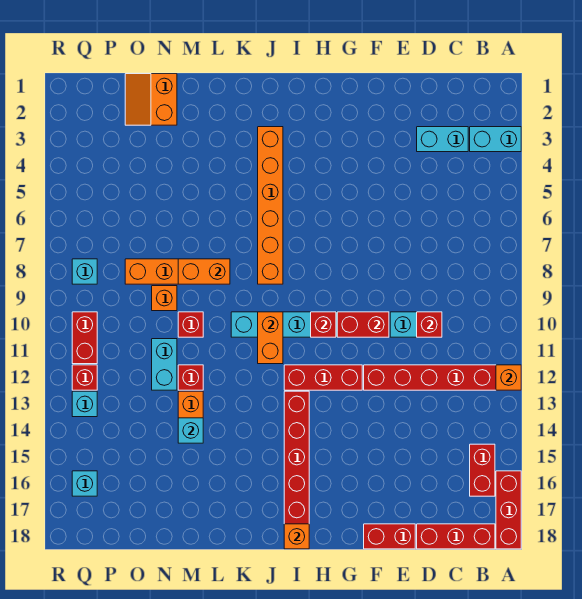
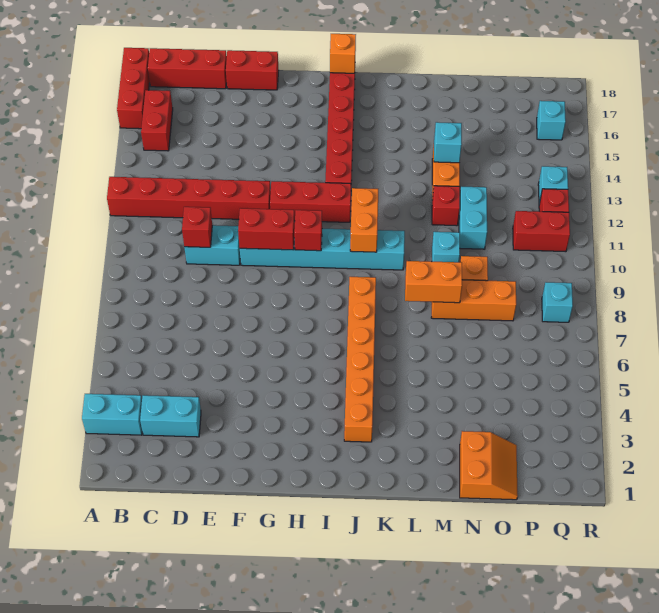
orange brick A12 level 2 -> none
red brick M10 level 1 -> cyan brick M10 level 1
red brick Q10:Q11 level 1 -> red brick P11:Q11 level 1

